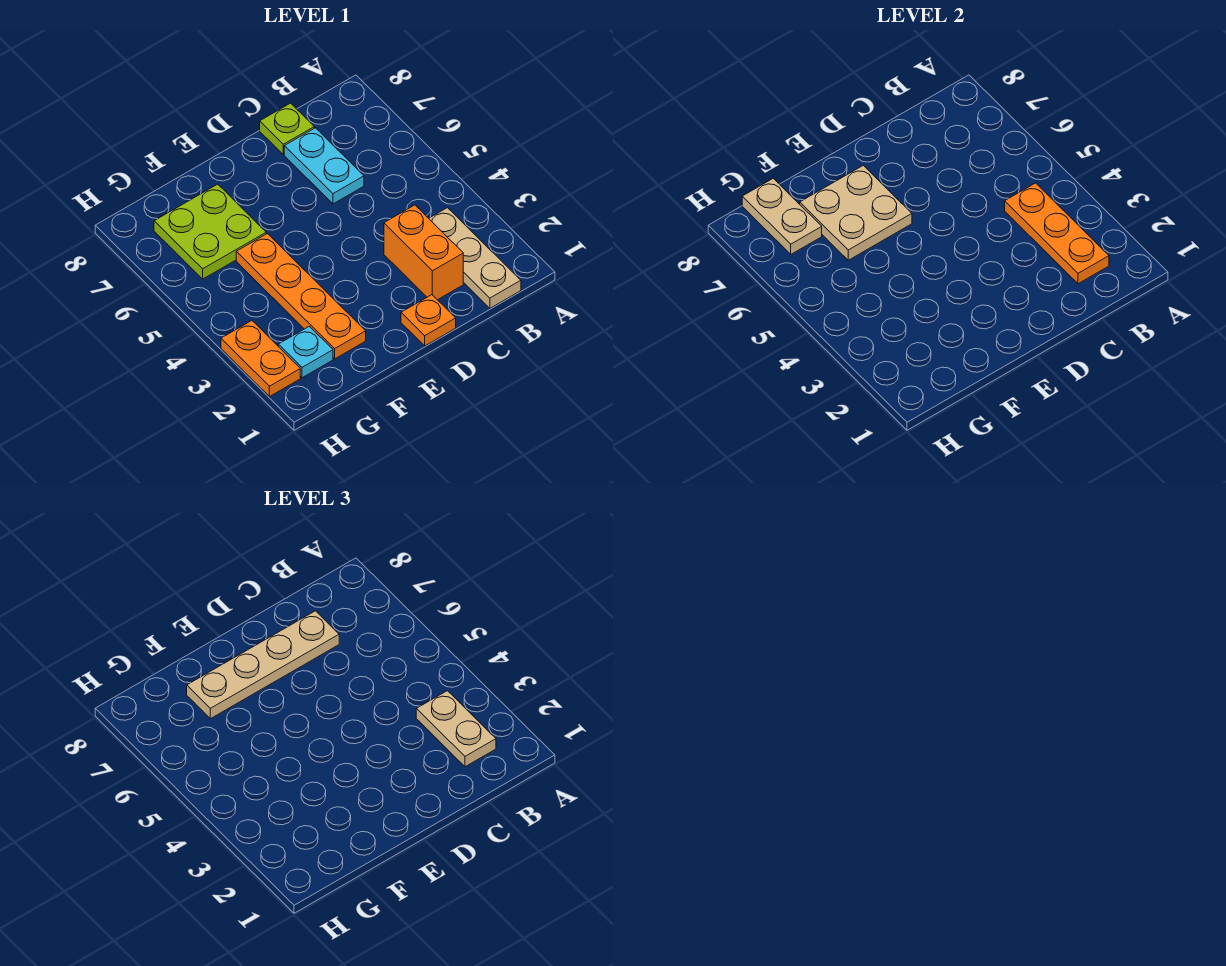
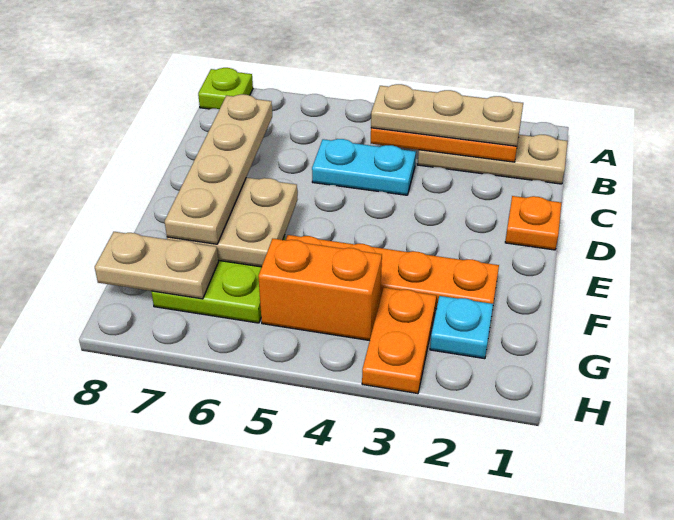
tan plate B2:B3 level 3 -> tan plate B2:B4 level 3
orange brick C2:C3 level 1 -> orange brick G4:G5 level 1
cyan plate C6:C7 level 1 -> cyan plate C4:C5 level 1
lime plate C8 level 1 -> lime plate A8 level 1
orange plate H2:H3 level 1 -> orange plate G3:H3 level 1

